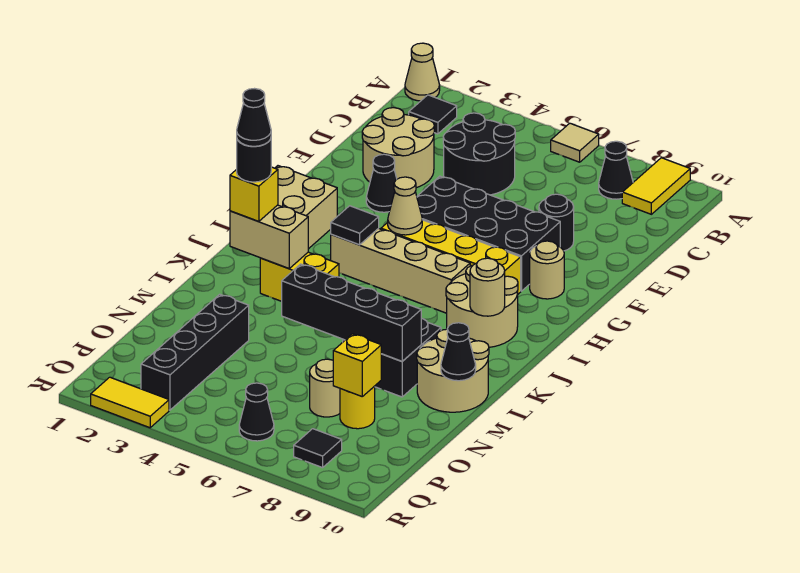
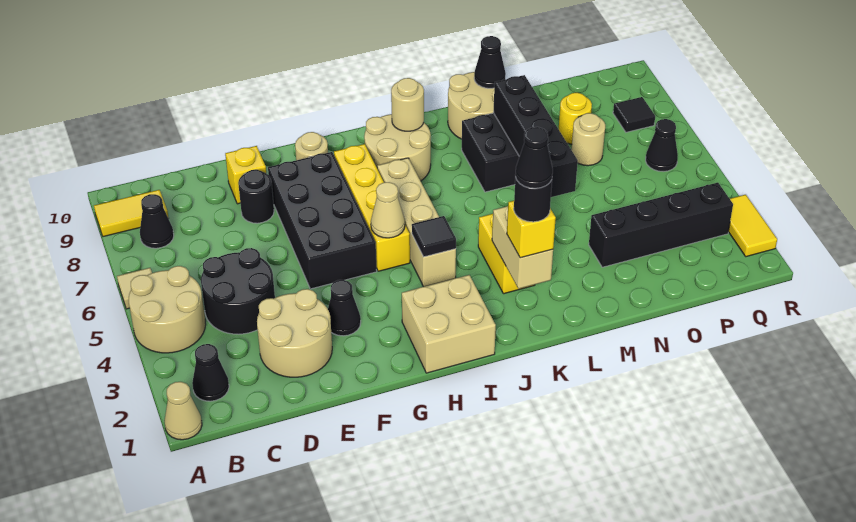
none -> tan round brick A4:B5 level 1
black tile B2 level 1 -> black cone B2 level 1
yellow brick O8 level 2 -> yellow brick E9 level 1

